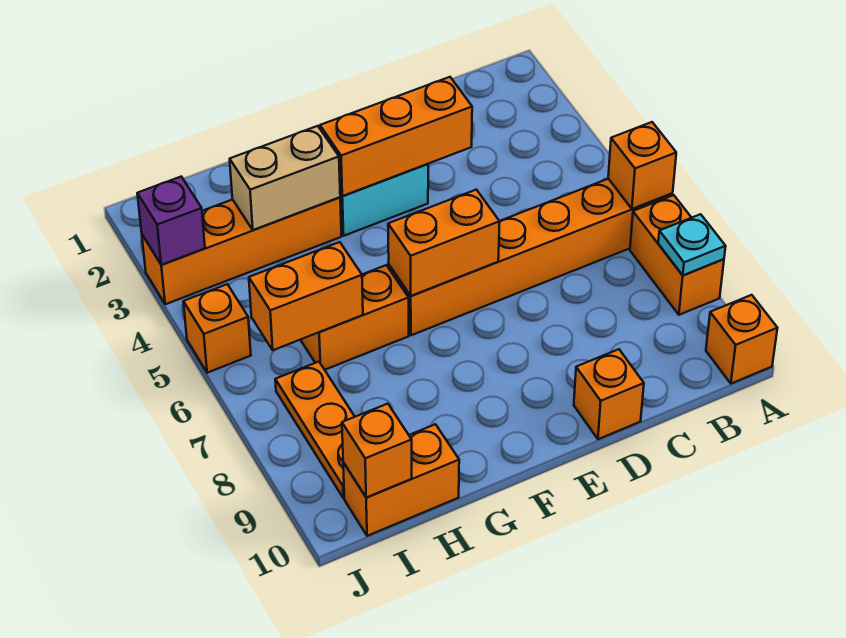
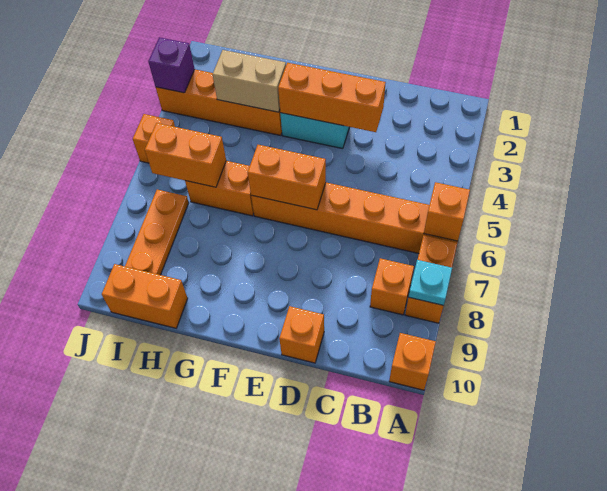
orange brick I10 level 2 -> orange brick B8 level 1

